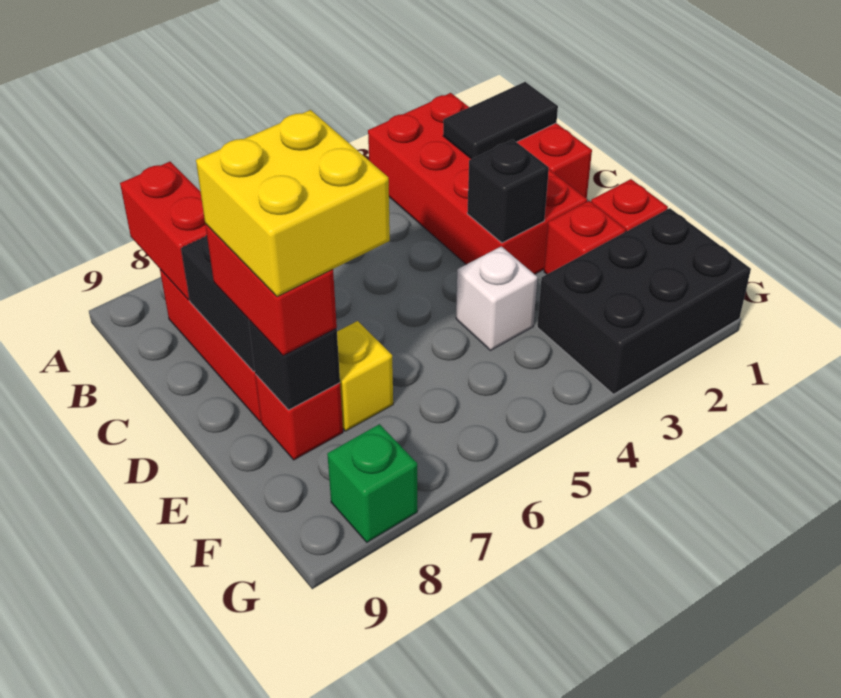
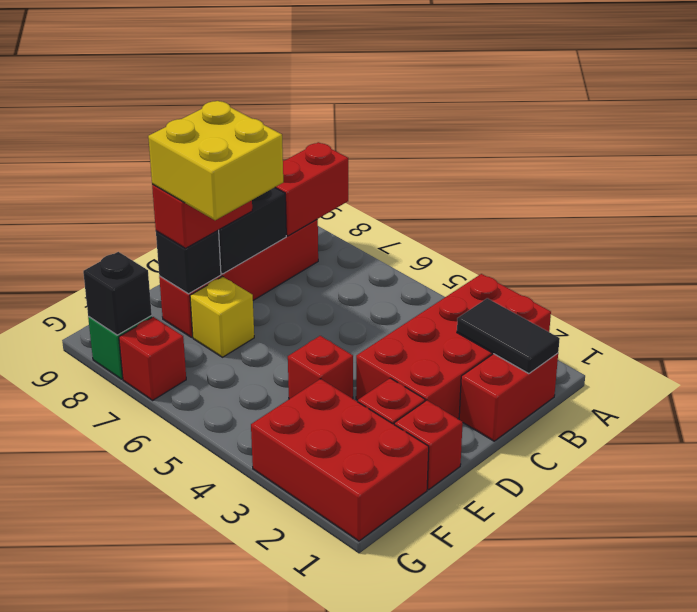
black brick D3 level 2 -> black brick G8 level 2
white brick E4 level 1 -> red brick E4 level 1
black brick F1:G3 level 1 -> red brick F1:G3 level 1
none -> red brick G7 level 1

